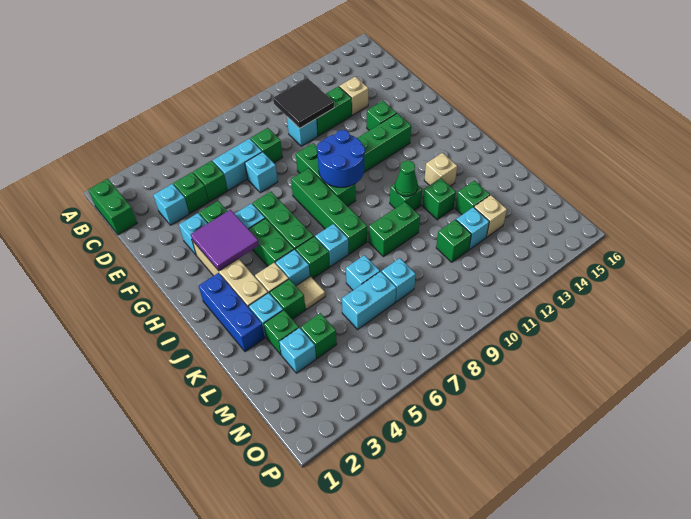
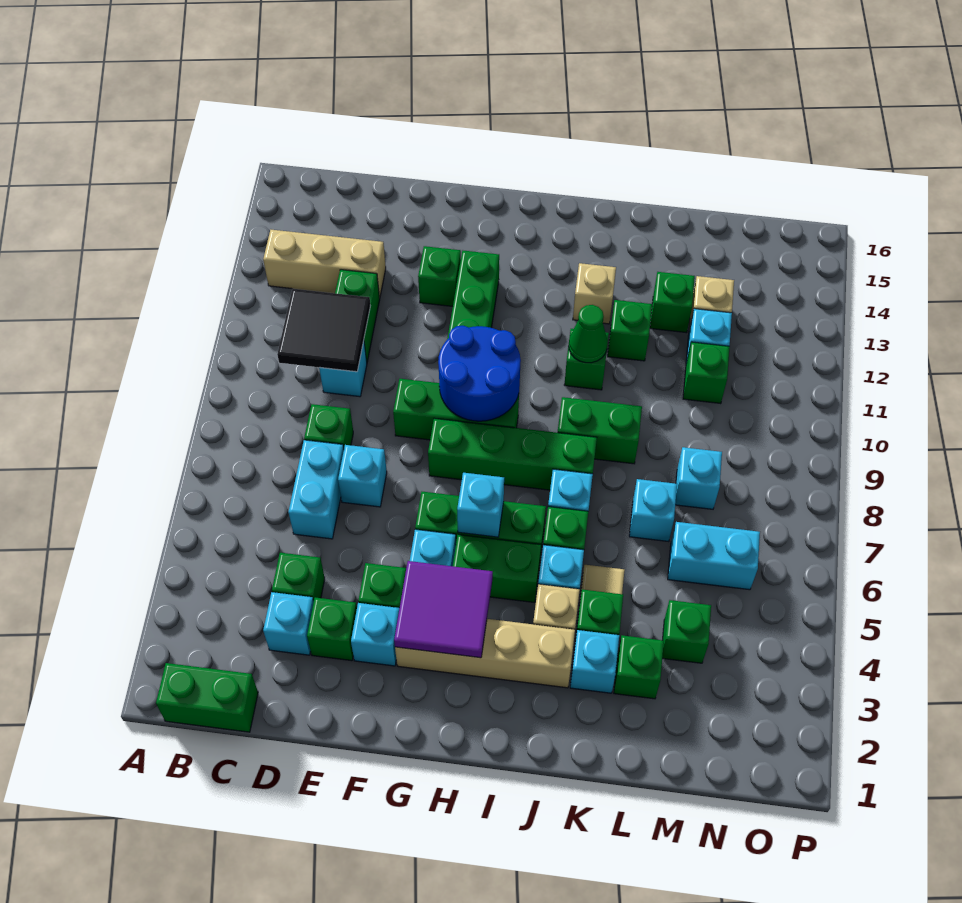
green brick D5 level 1 -> green brick E3 level 1
tan brick D13 level 1 -> tan brick B13:D13 level 1
blue brick I2:K2 level 1 -> none
green brick K9:K10 level 1 -> green brick J9:K9 level 1
cyan brick M3 level 1 -> cyan brick H6 level 2
cyan brick M6:M7 level 1 -> cyan brick M6:N6 level 1

